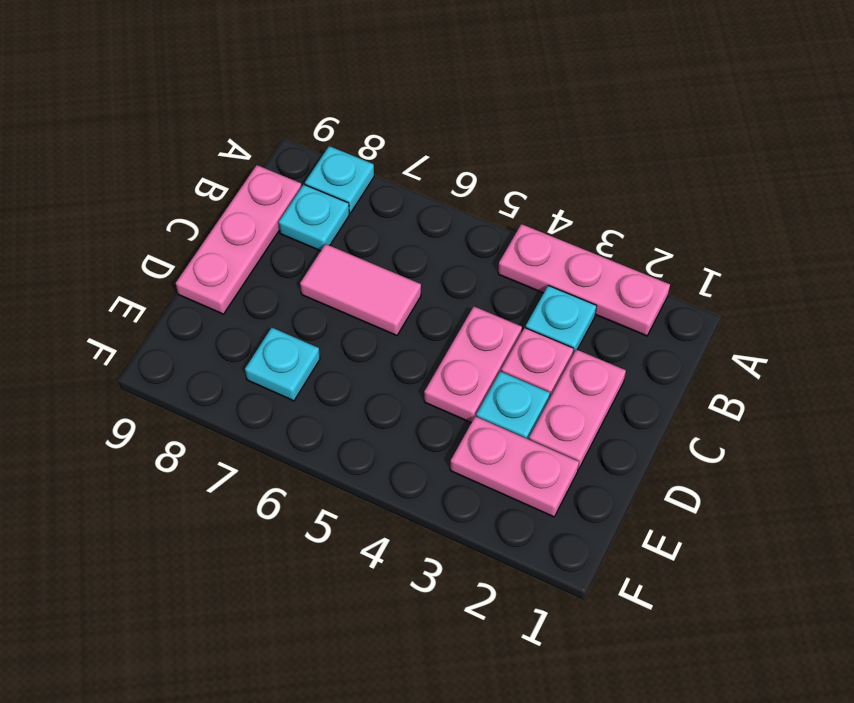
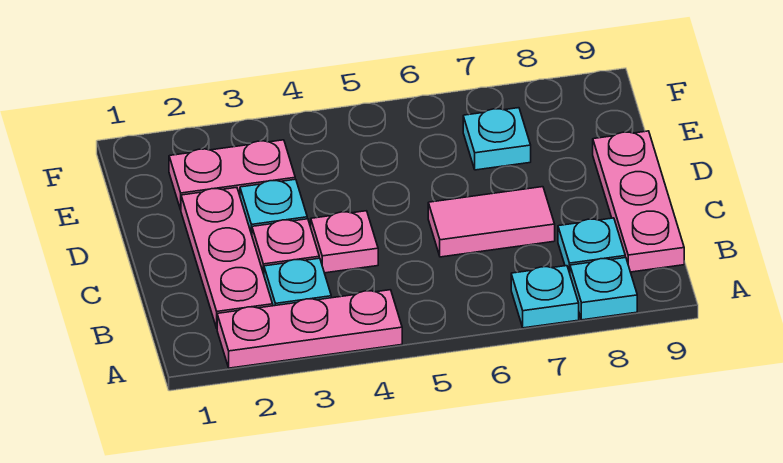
none -> cyan plate A7 level 1
pink plate C2:D2 level 1 -> pink plate B2:D2 level 1
pink plate C4:D4 level 1 -> pink plate C4 level 1

